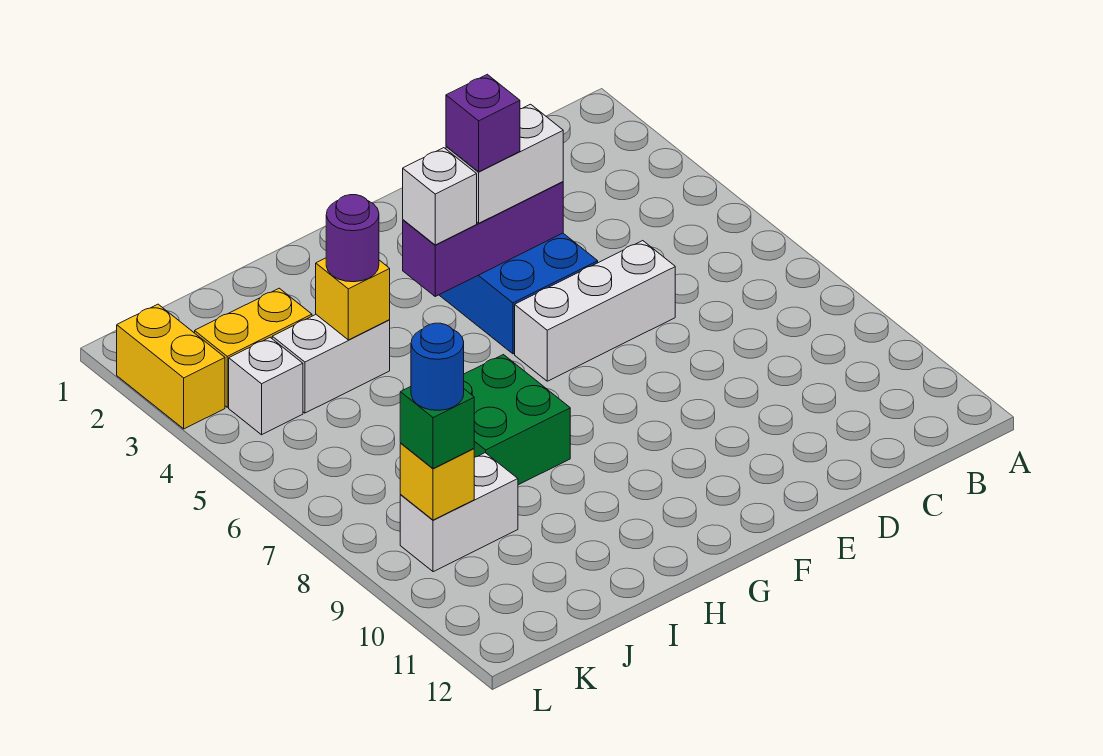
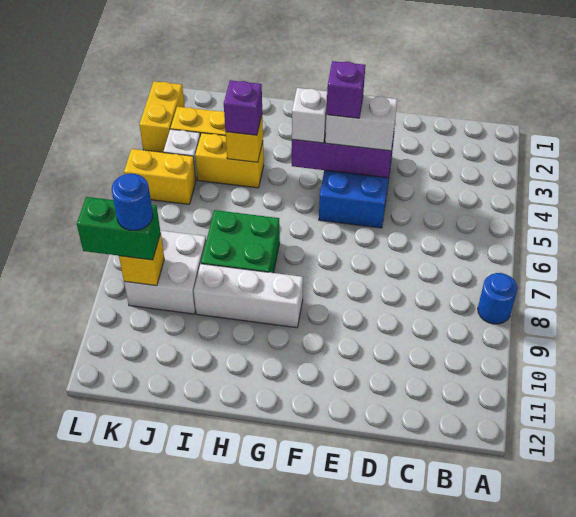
none -> blue round brick A8 level 1
white brick D6:F6 level 1 -> white brick G9:I9 level 1
white brick I4:J4 level 1 -> yellow brick I4:J4 level 1
purple round brick I4 level 3 -> purple brick I4 level 3
white brick J9:K9 level 1 -> white brick J8:K9 level 1
none -> yellow brick K5:L5 level 1
green brick K9 level 3 -> green brick K9:L9 level 3

